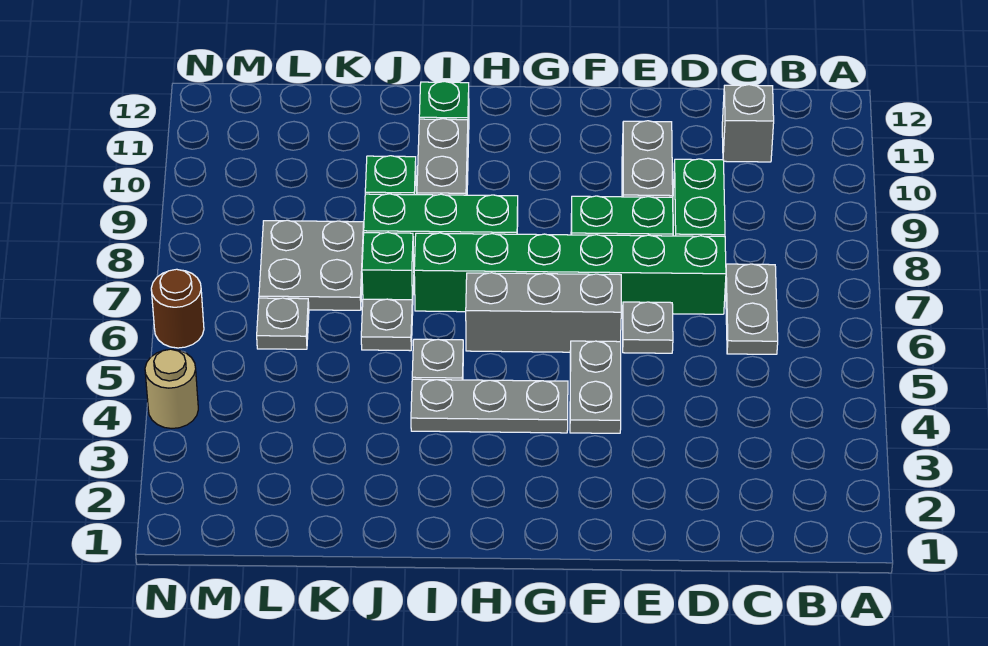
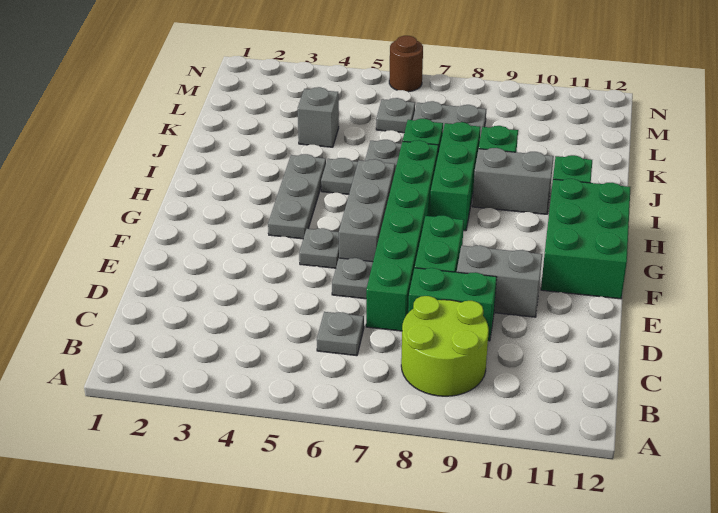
none -> lime round brick B8:C9 level 1
grey plate C6:C7 level 1 -> grey plate C6 level 1
grey brick C11 level 1 -> grey brick K4 level 1
grey plate F4:F5 level 1 -> grey plate F5 level 1
none -> green brick F11:H12 level 1
tan round brick N4 level 1 -> none

